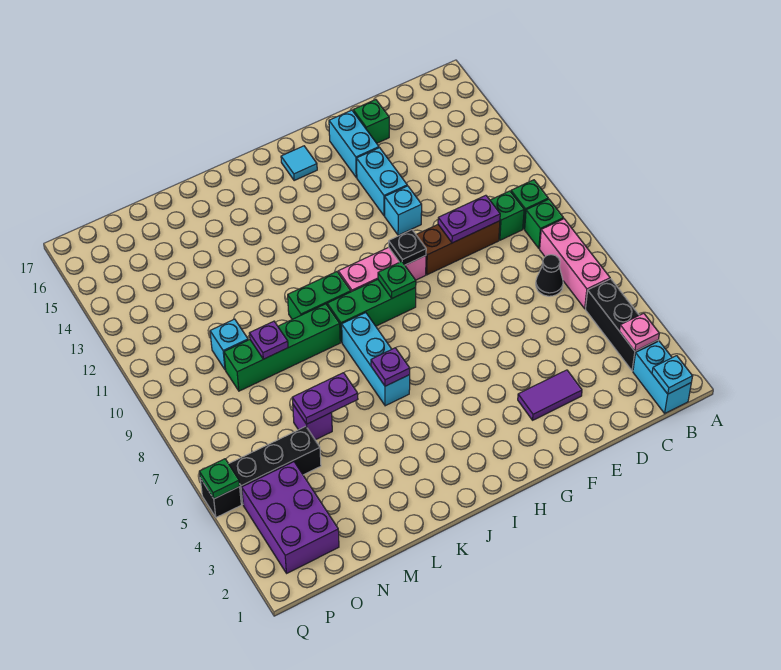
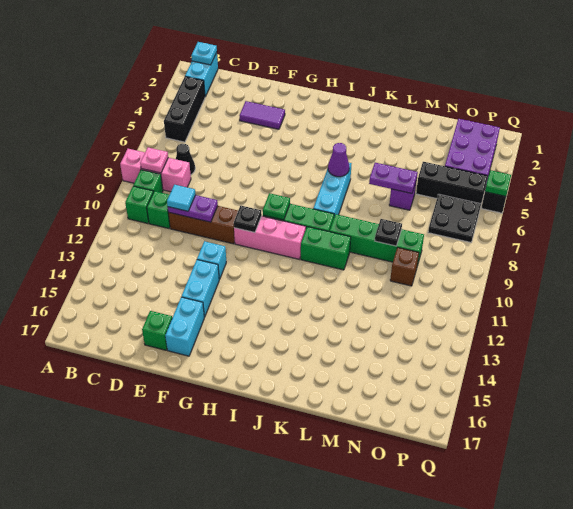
pink plate B3 level 2 -> pink plate B8 level 2
pink brick B6:B8 level 1 -> pink brick A8:C8 level 1
cyan tile H16 level 1 -> cyan tile D10 level 3
purple plate J6 level 2 -> purple cone J6 level 2
purple plate M9 level 2 -> black plate M9 level 2
cyan brick N10 level 1 -> brown brick N10 level 1
none -> black plate O6:P7 level 1

